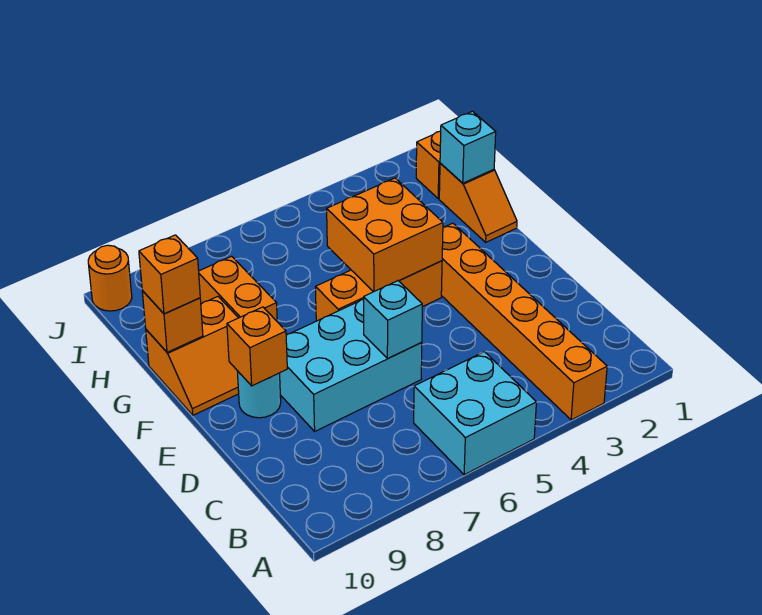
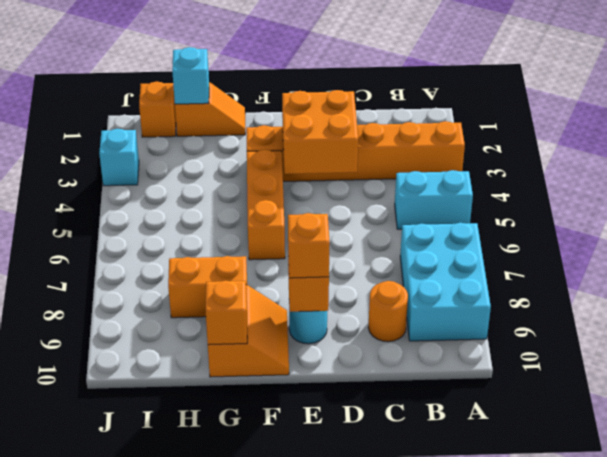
cyan brick A5:B6 level 1 -> cyan brick A5:B5 level 1
cyan brick D6:E8 level 1 -> cyan brick A7:B9 level 1
cyan brick D6 level 2 -> cyan brick J3 level 1
orange brick F4:G5 level 2 -> orange brick D3:E4 level 2
orange brick G10 level 3 -> orange brick E9 level 3
orange round brick J10 level 1 -> orange round brick C9 level 1

